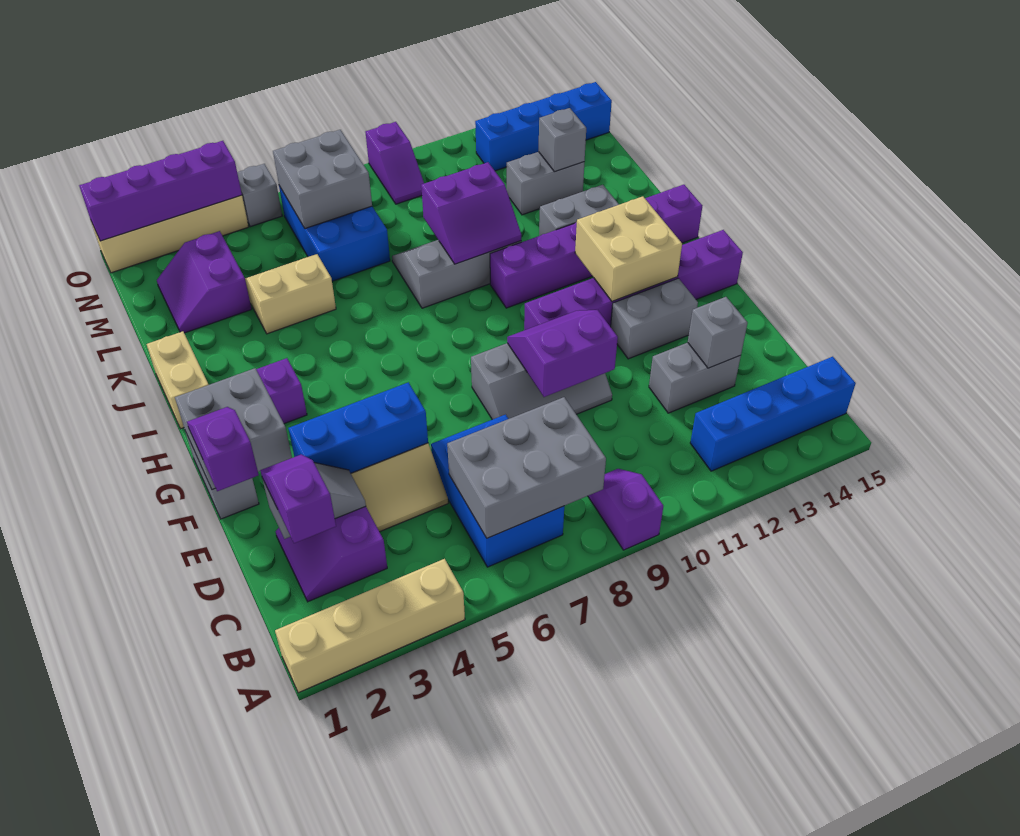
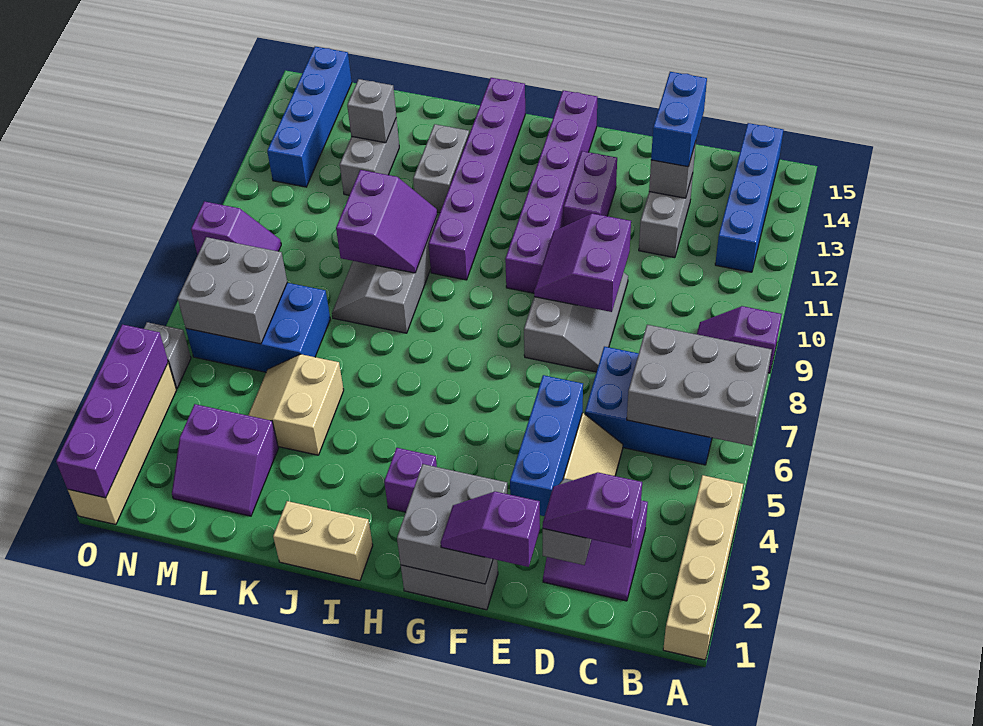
grey brick B6:C8 level 2 -> grey brick A6:C7 level 2
none -> blue brick D13:D14 level 3
grey brick F12:F13 level 1 -> purple brick F12:F13 level 1
tan brick G12:H13 level 2 -> none

